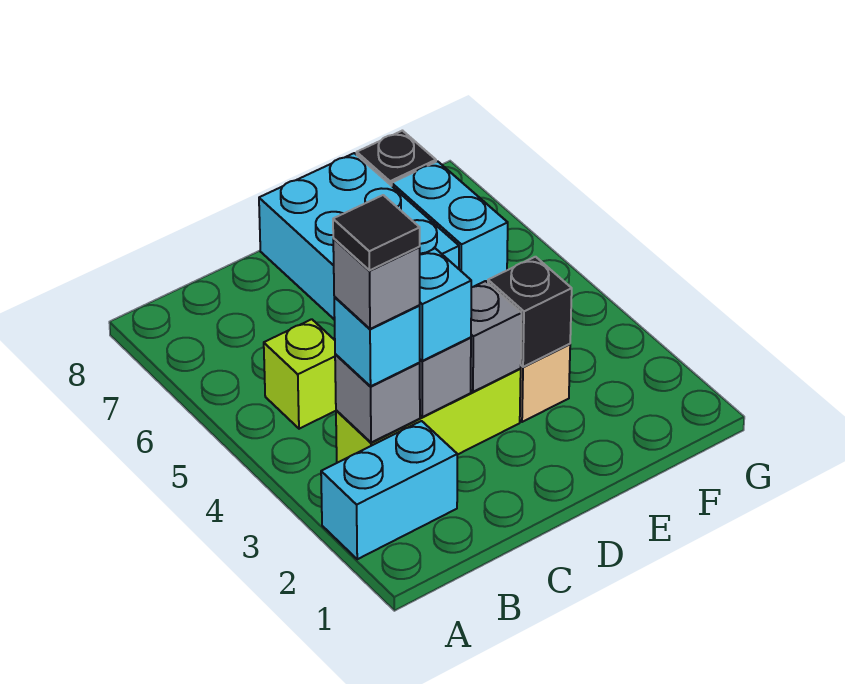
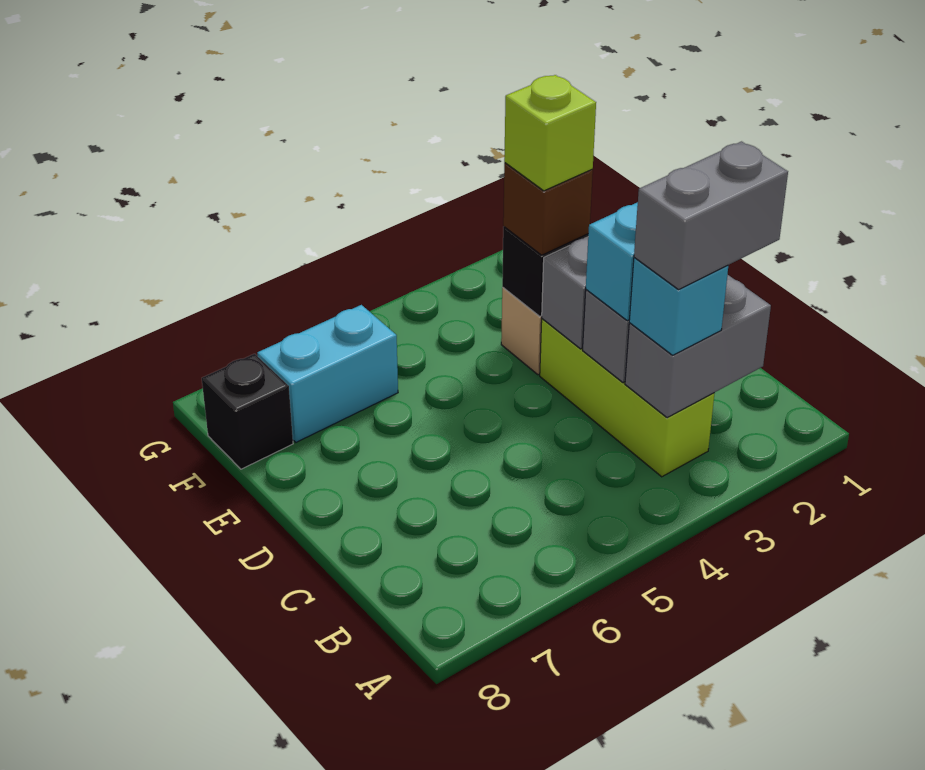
cyan brick A2:B2 level 1 -> none
grey brick B3 level 2 -> grey brick B2:B3 level 2
grey brick B3 level 4 -> grey brick B2:B3 level 4
black tile B3 level 5 -> none
lime brick B5 level 1 -> lime brick E3 level 4
cyan brick D6:E8 level 1 -> none
none -> brown brick E3 level 3

